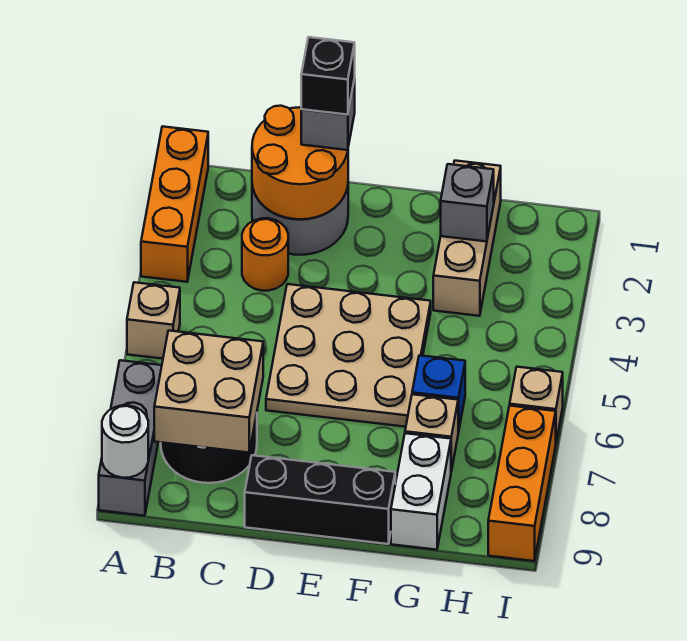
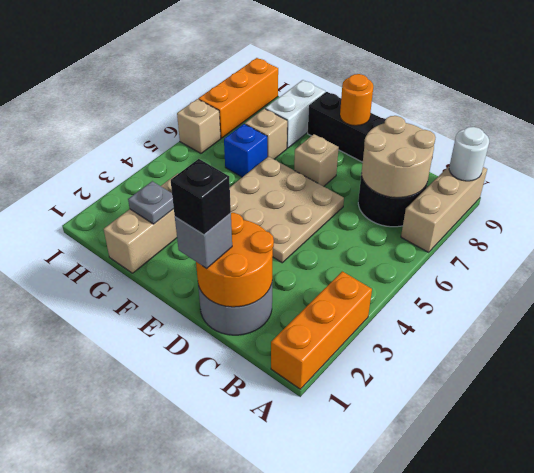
tan brick A5 level 1 -> tan brick E7 level 1
grey brick A7:A9 level 1 -> tan brick A7:A9 level 1
tan brick B7:C8 level 2 -> tan round brick B7:C8 level 2
orange round brick C3 level 1 -> orange round brick E9 level 2
grey brick G2 level 2 -> grey plate G2 level 2

